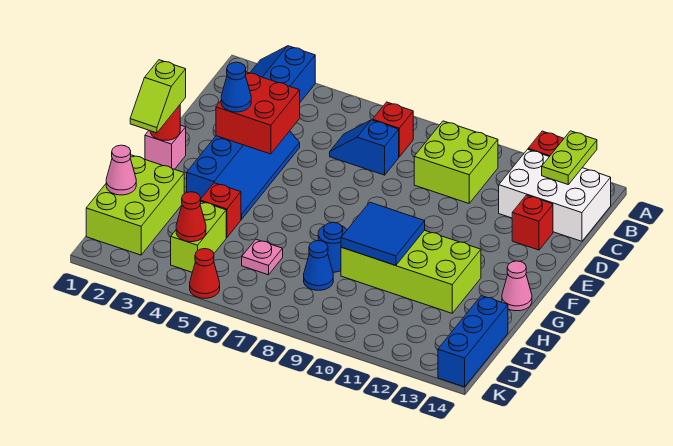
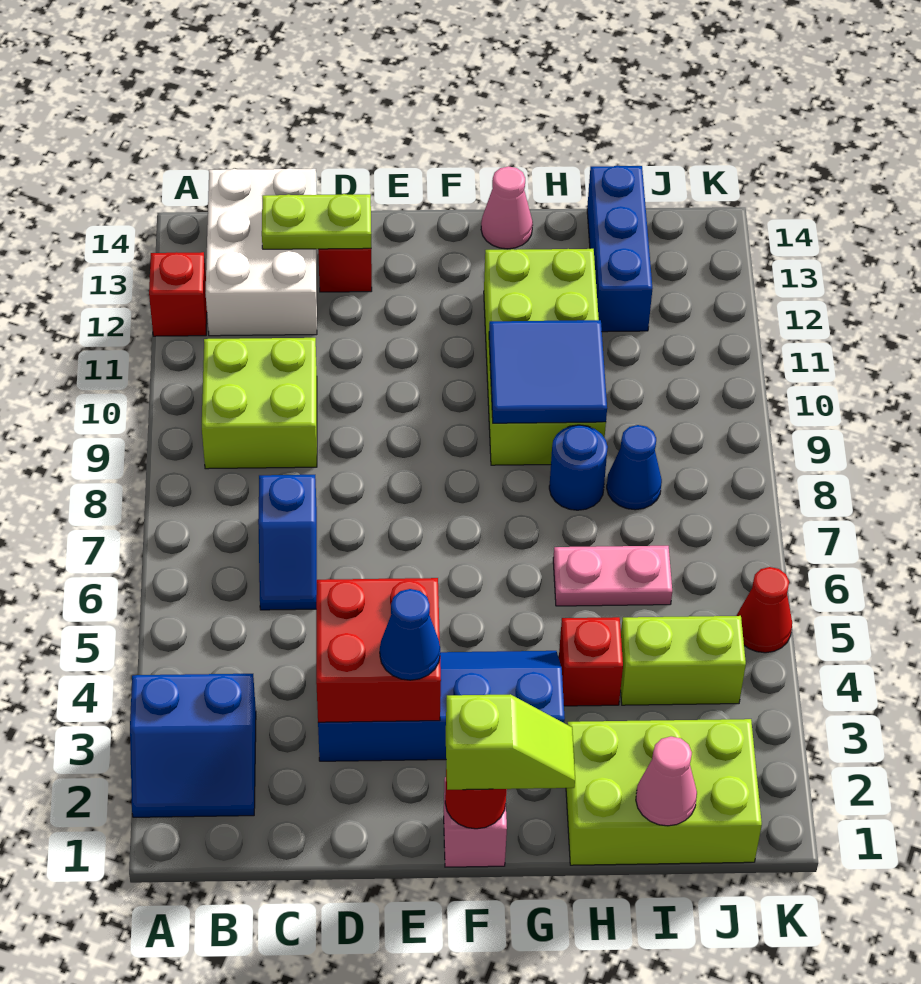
lime plate A13:B13 level 2 -> lime plate C13:D13 level 2
red brick B7 level 1 -> none
pink plate I6 level 1 -> pink plate H6:I6 level 1
blue brick I14:K14 level 1 -> blue brick I12:I14 level 1
red cone J4 level 2 -> none

